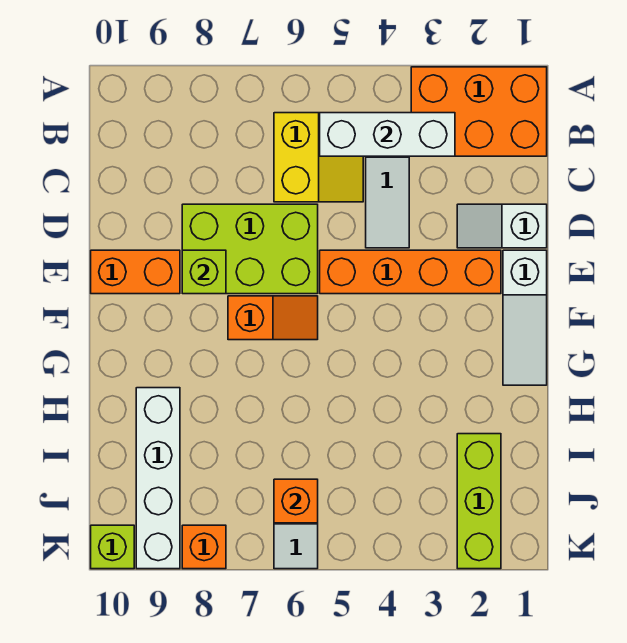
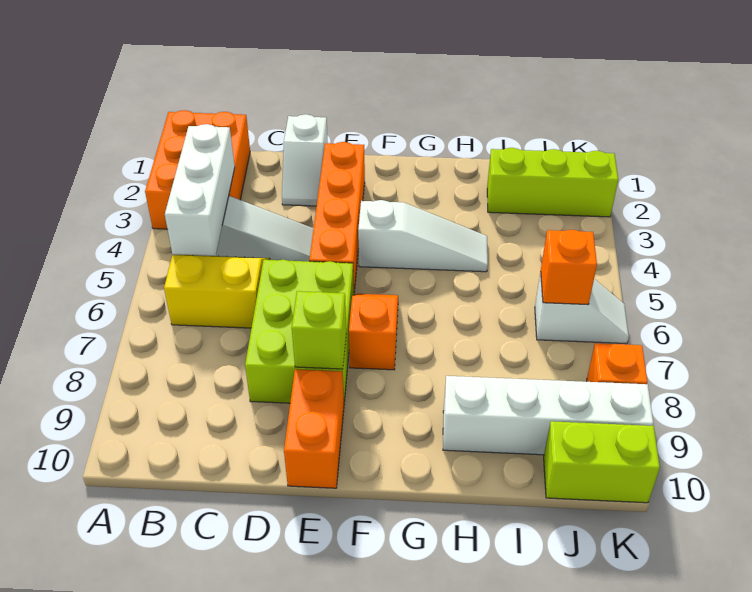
white slope E1:G1 level 1 top E -> white slope F4:H4 level 1 top F
lime brick K10 level 1 -> lime brick J10:K10 level 1

